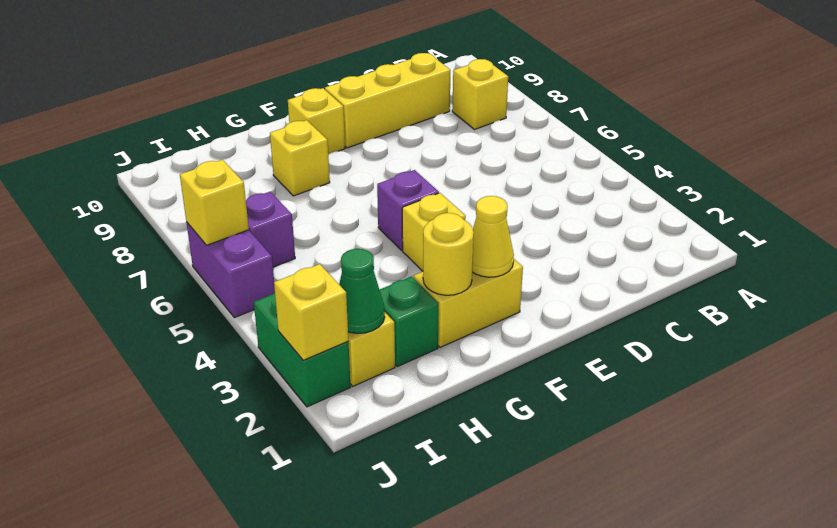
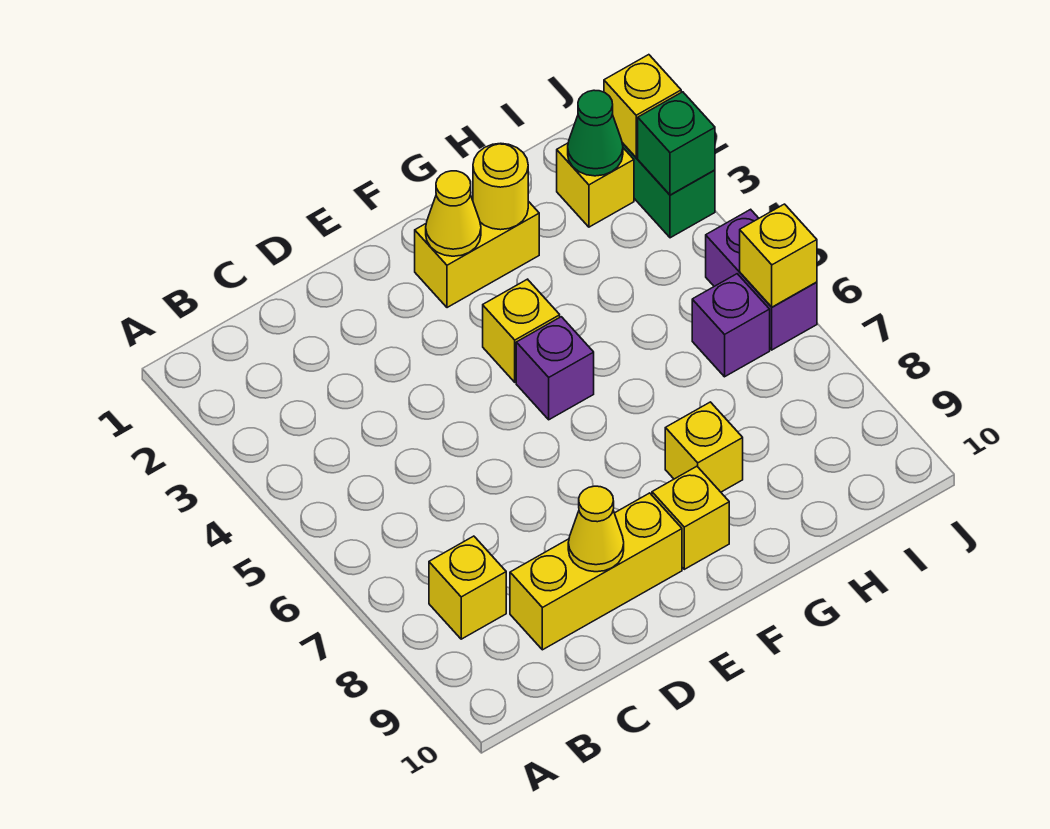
none -> yellow cone D9 level 2
green brick H2 level 1 -> green brick J3 level 2

